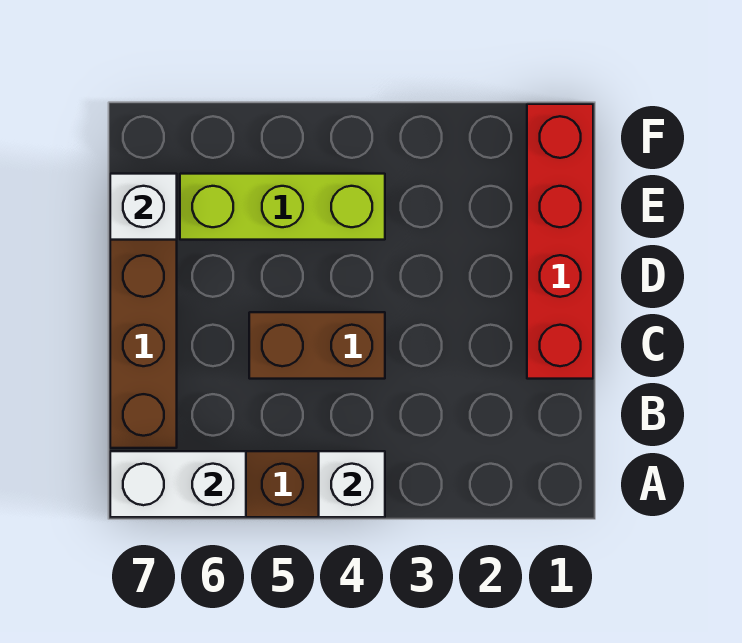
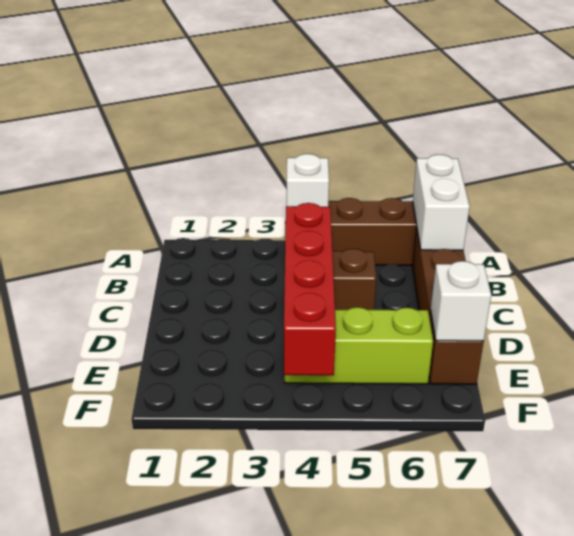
white brick A6:A7 level 2 -> white brick A7:B7 level 2
red brick C1:F1 level 1 -> red brick C4:F4 level 2

